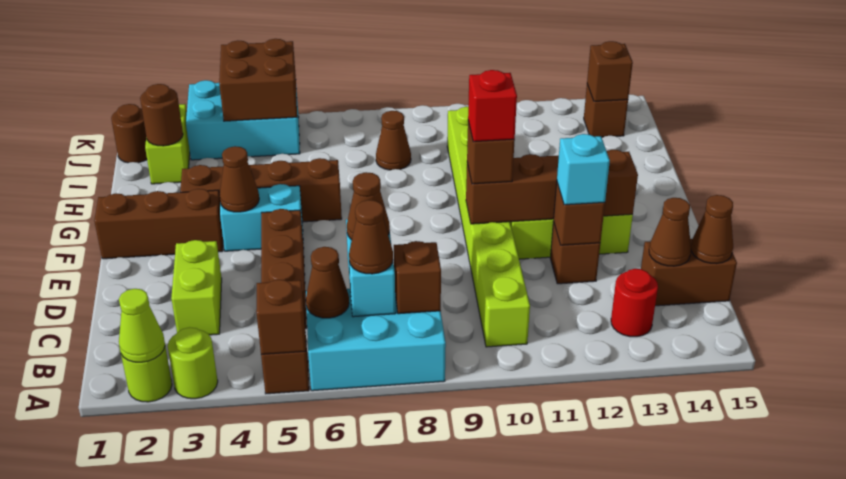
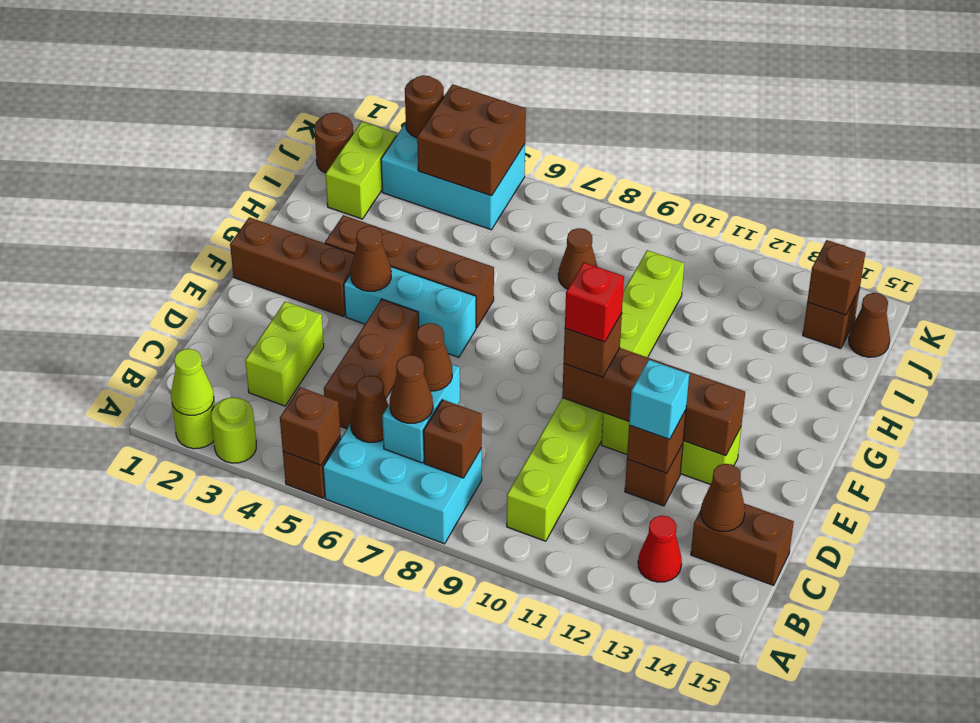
red round brick B13 level 1 -> red cone B13 level 1
brown cone C15 level 2 -> brown cone J15 level 1
cyan brick F4:F5 level 1 -> cyan brick F4:F6 level 1
brown round brick I2 level 2 -> brown round brick K3 level 2

